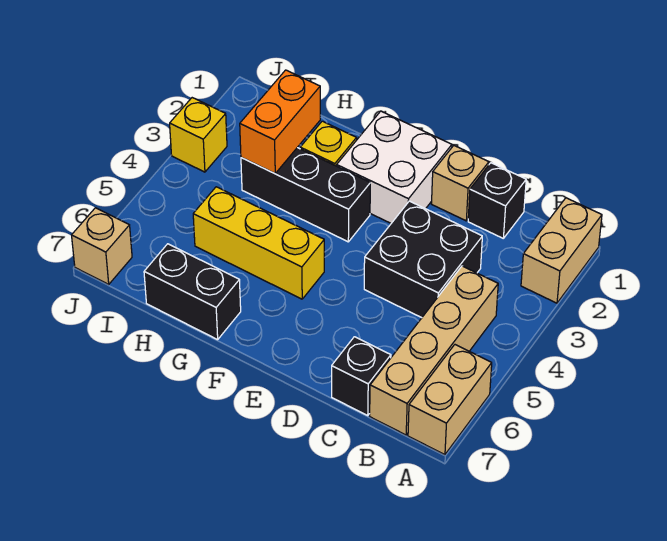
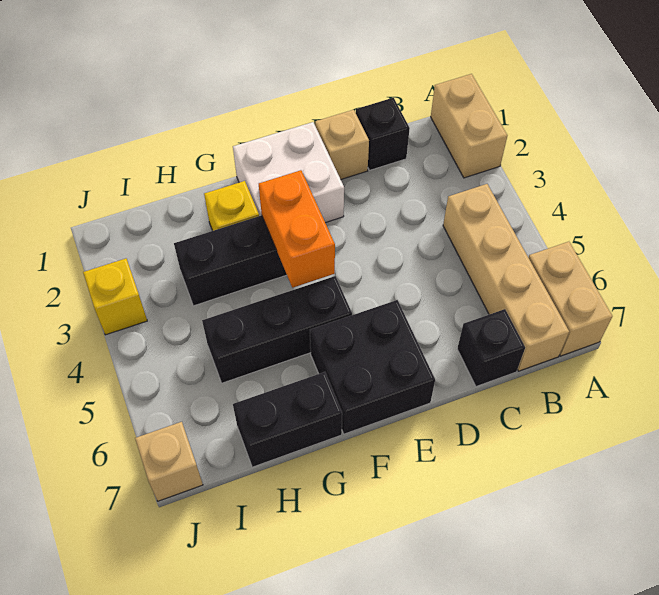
black brick C3:D4 level 1 -> black brick E6:F7 level 1
yellow brick F5:H5 level 1 -> black brick F5:H5 level 1
orange brick H2:H3 level 2 -> orange brick F3:F4 level 2

